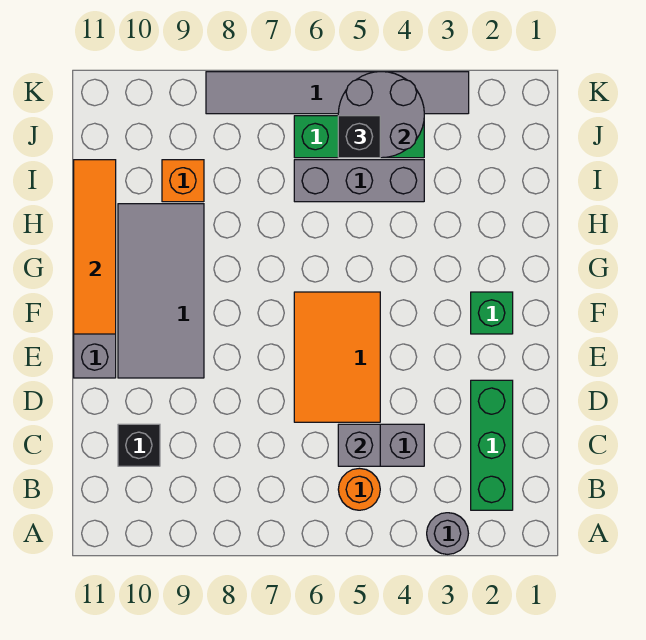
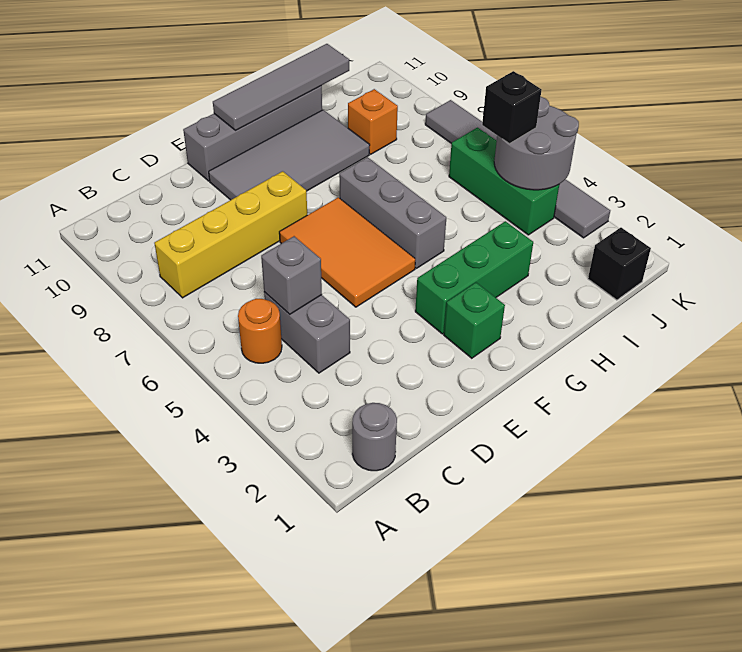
grey round brick A3 level 1 -> grey round brick B1 level 1
green brick B2:D2 level 1 -> green brick F3:H3 level 1
none -> yellow brick B8:E8 level 1
black brick C10 level 1 -> black brick J1 level 1
orange tile D5:F6 level 1 -> orange tile E5:F7 level 1
orange tile F11:I11 level 2 -> grey tile F11:I11 level 2
grey brick I4:I6 level 1 -> grey brick G5:G7 level 1

